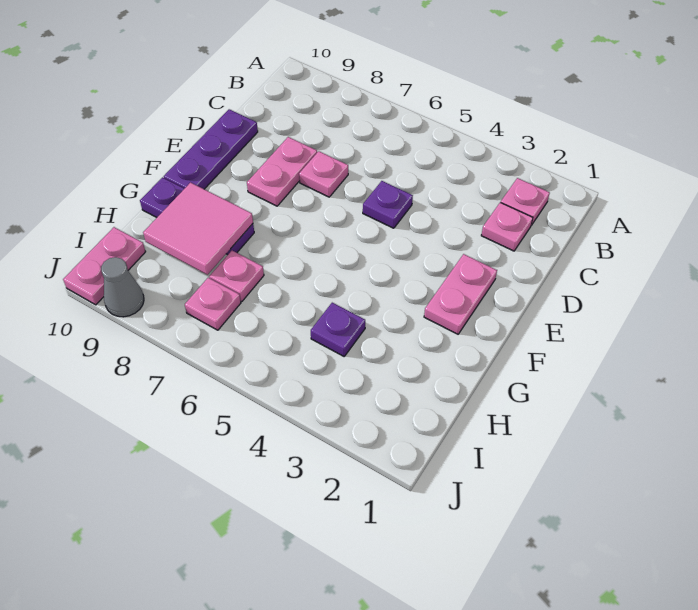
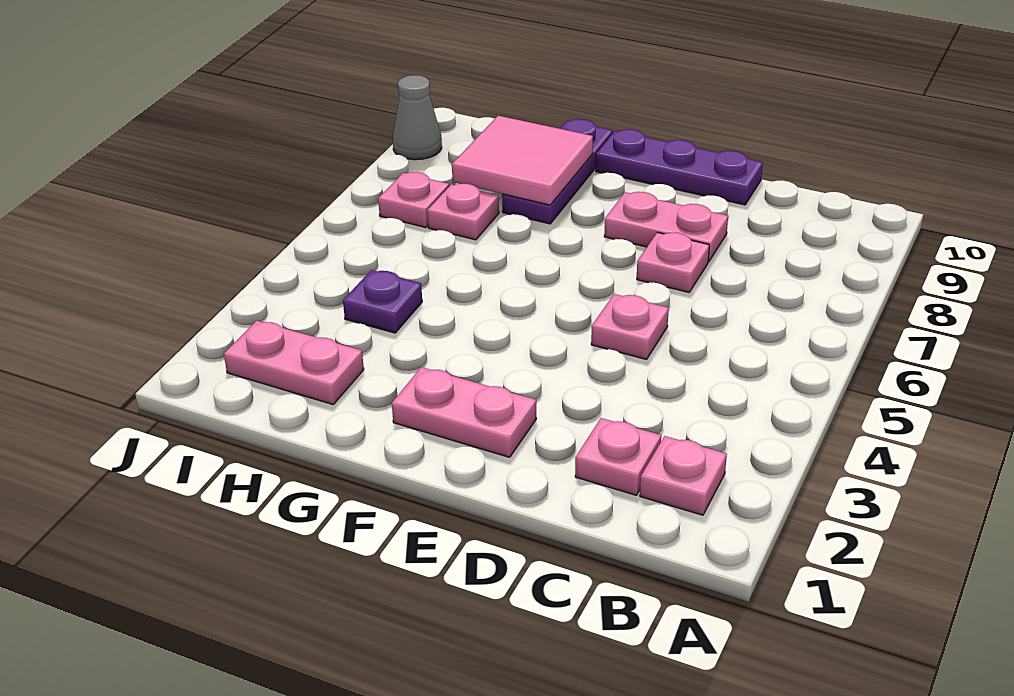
purple plate D5 level 1 -> pink plate D5 level 1
pink plate I10:J10 level 1 -> pink plate H2:I2 level 1

